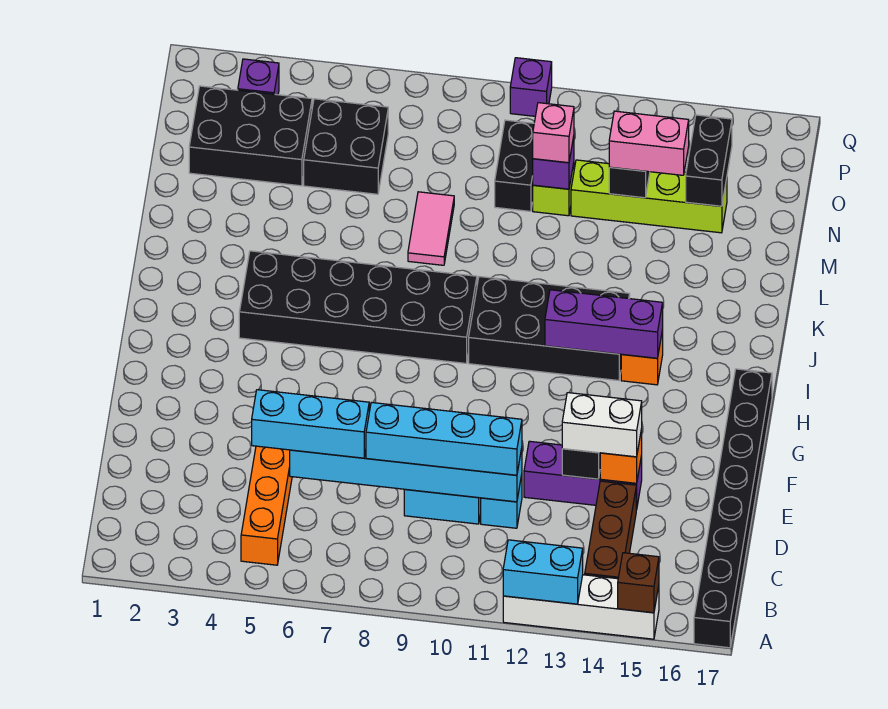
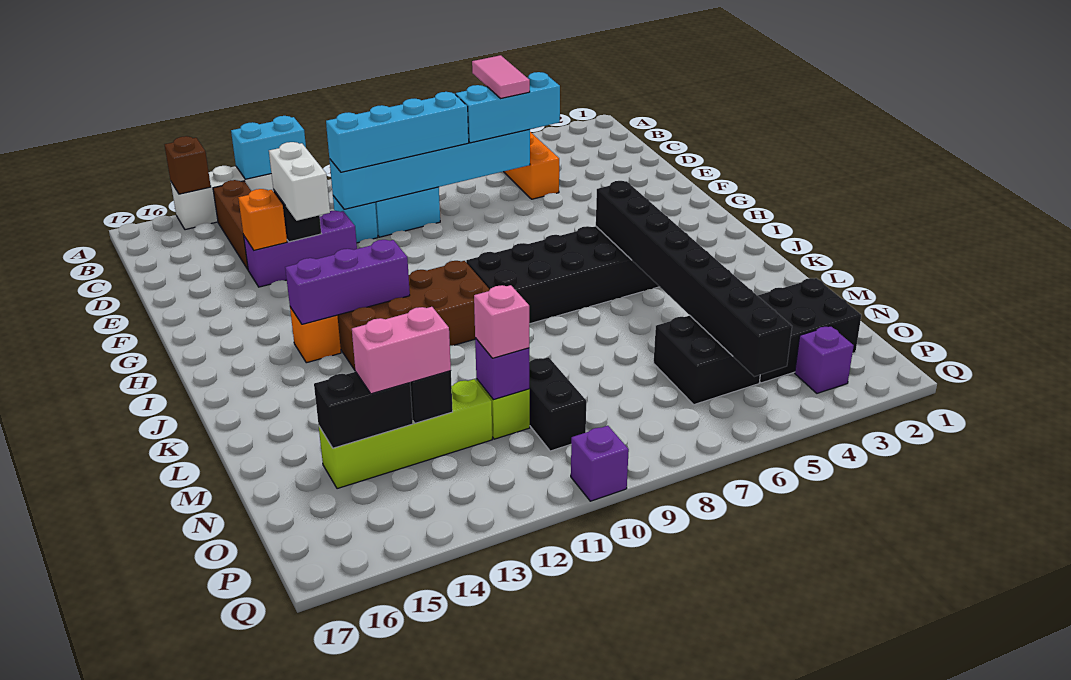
black brick A17:H17 level 1 -> black brick I5:P5 level 2
white brick E13:E14 level 3 -> white brick E13:F13 level 3
black brick I10:J13 level 1 -> brown brick I10:J13 level 1
pink tile L8:M8 level 1 -> pink tile C6:D6 level 4
black brick N15:O15 level 2 -> black brick N14:N15 level 2

